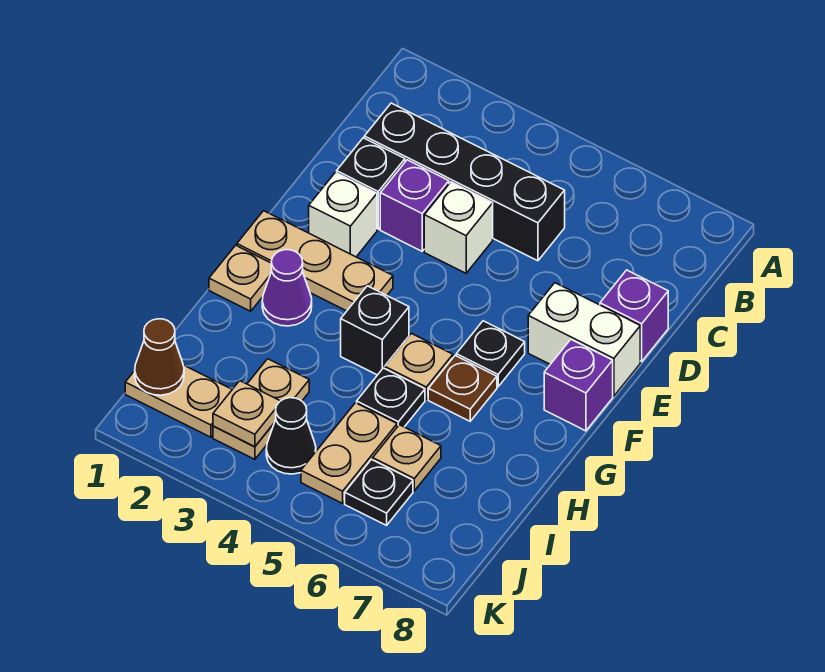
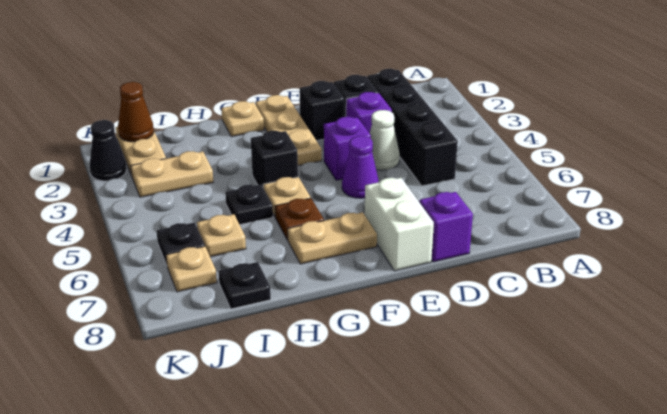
white brick D4 level 1 -> white cone D4 level 1
white brick E2 level 1 -> black brick E2 level 1
black plate F6 level 1 -> black plate I8 level 1
purple brick F8 level 1 -> purple brick E4 level 1
purple cone G2 level 1 -> purple cone E5 level 1
tan plate I5:J5 level 1 -> tan plate F7:G7 level 1
tan plate J3 level 2 -> tan plate J7 level 1
black cone J4 level 1 -> black cone K2 level 1

